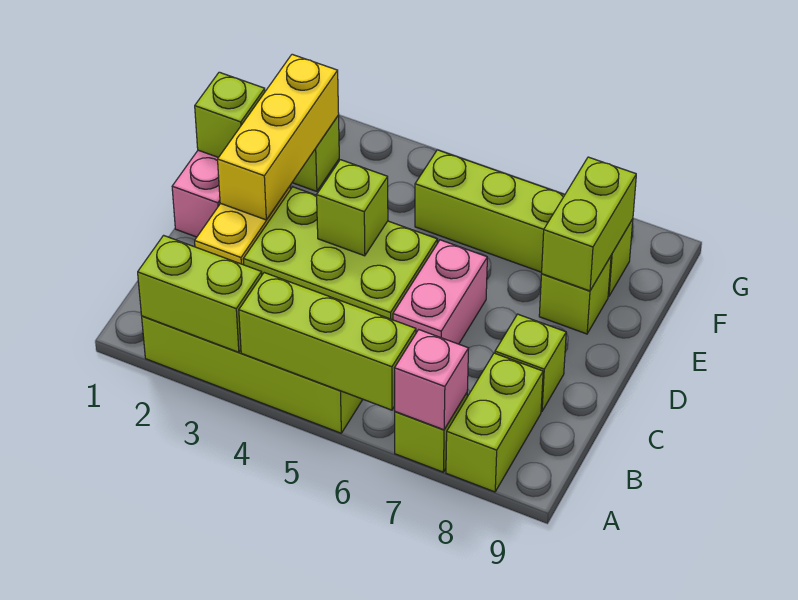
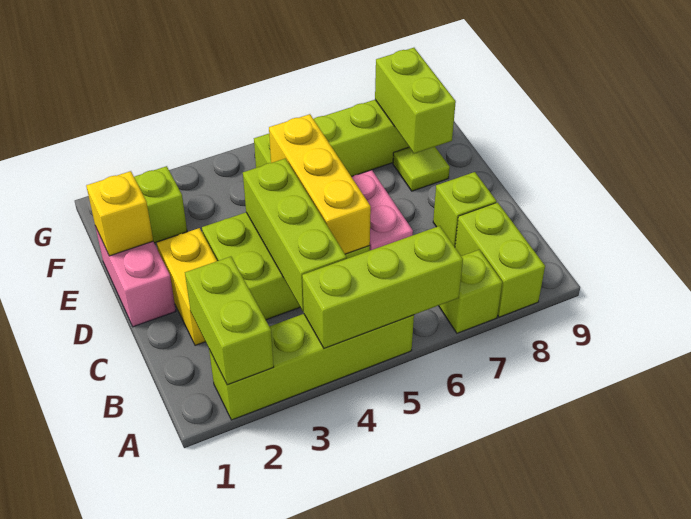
lime brick A2:A3 level 2 -> lime brick A2:B2 level 2
pink brick A7 level 2 -> none
yellow brick D2:F2 level 2 -> yellow brick C5:E5 level 2
lime brick D4 level 2 -> lime brick B4:D4 level 2
lime brick E1 level 2 -> yellow brick E1 level 2
lime brick E8 level 1 -> lime tile E8 level 1

